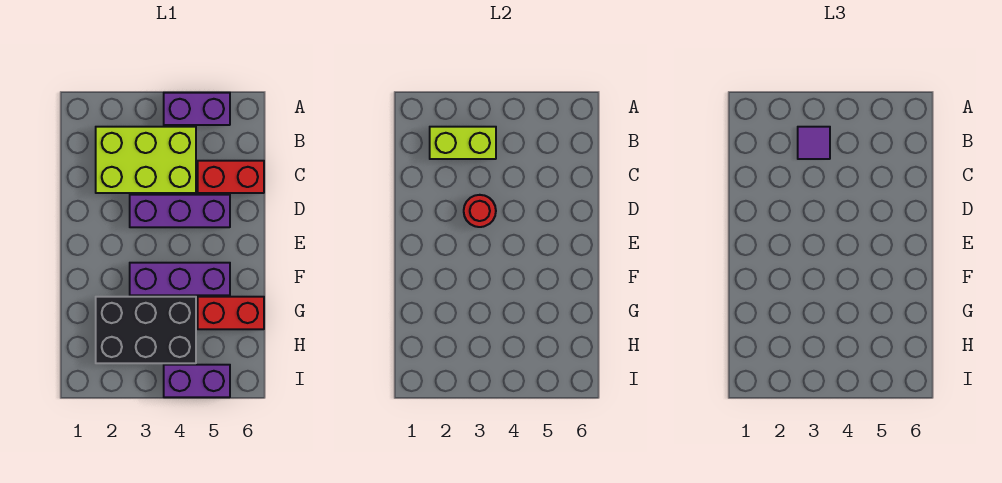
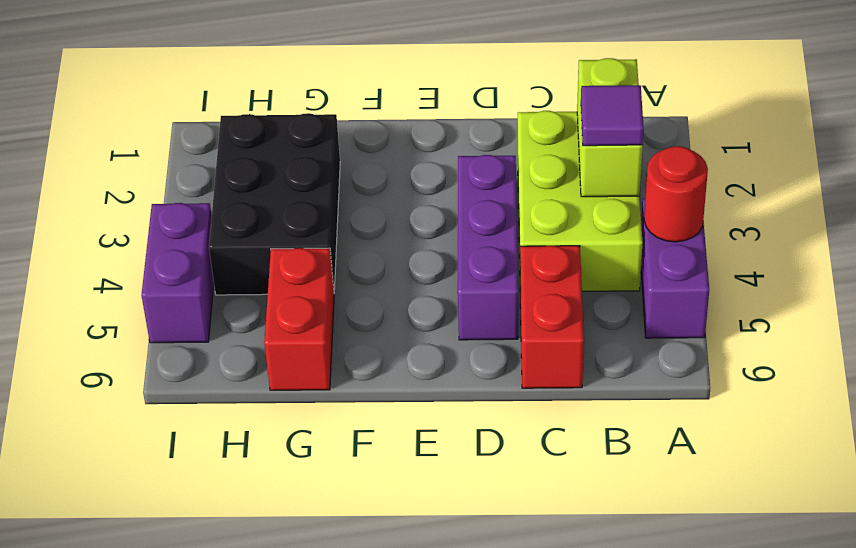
red round brick D3 level 2 -> red round brick A4 level 2
purple brick F3:F5 level 1 -> none

